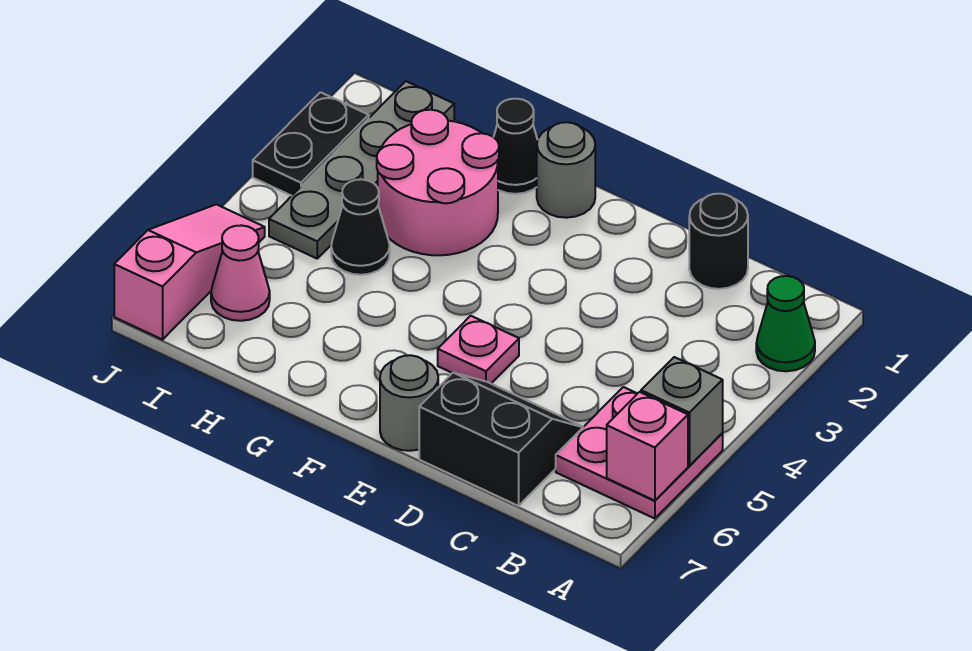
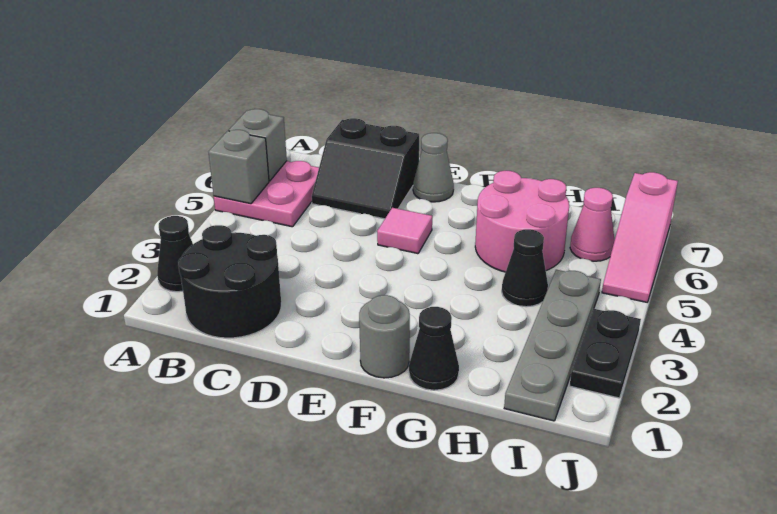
green cone A2 level 1 -> black cone A2 level 1
pink brick A6 level 2 -> grey brick A6 level 2
black round brick C1 level 1 -> black round brick B1:C2 level 1
pink plate E5 level 1 -> pink tile E5 level 1
grey round brick E7 level 1 -> grey cone E7 level 1
pink round brick G2:H3 level 1 -> pink round brick G5:H6 level 1

